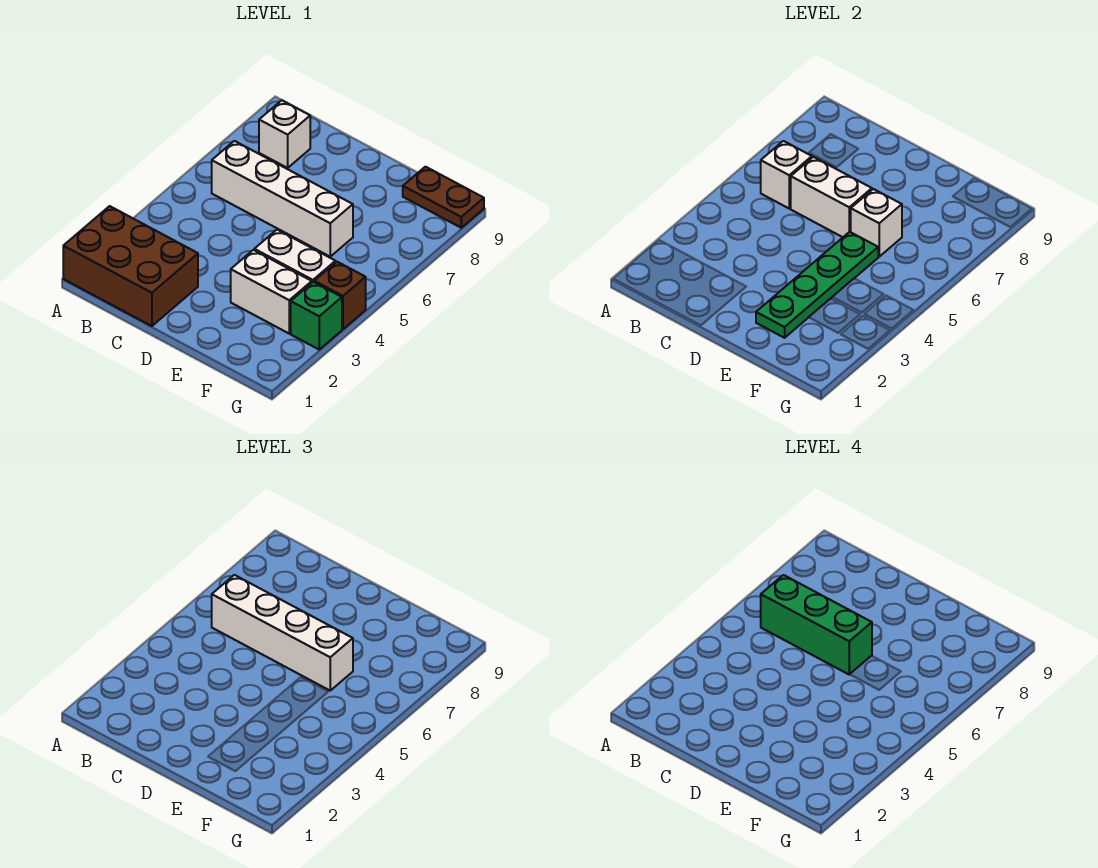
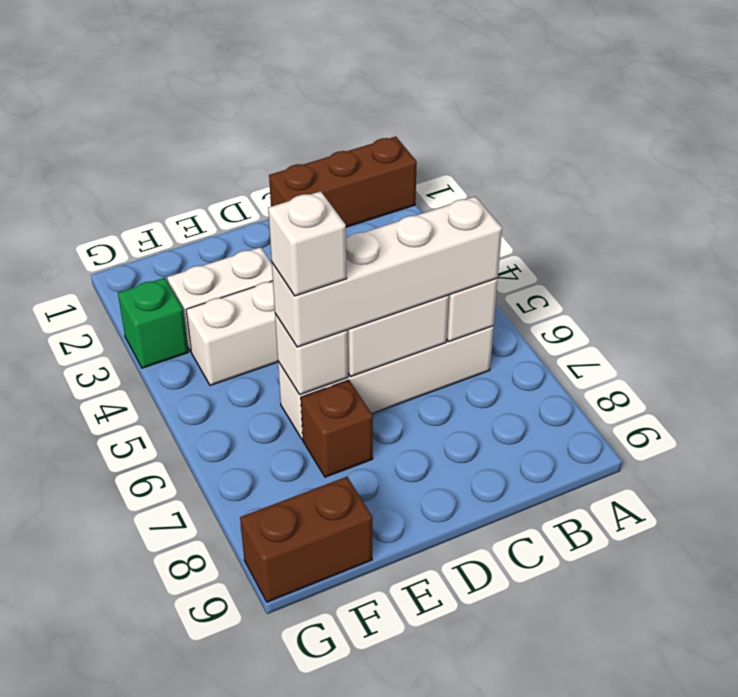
brown brick A1:C2 level 1 -> brown brick A1:C1 level 1
green brick B6:D6 level 4 -> none
white brick B8 level 1 -> white brick E6 level 4
green plate E2:E5 level 2 -> none
brown plate F9:G9 level 1 -> brown brick F9:G9 level 1
brown brick G4 level 1 -> brown brick E7 level 1

